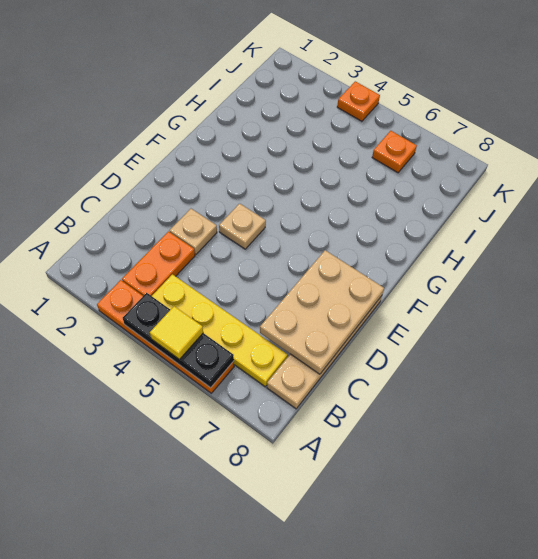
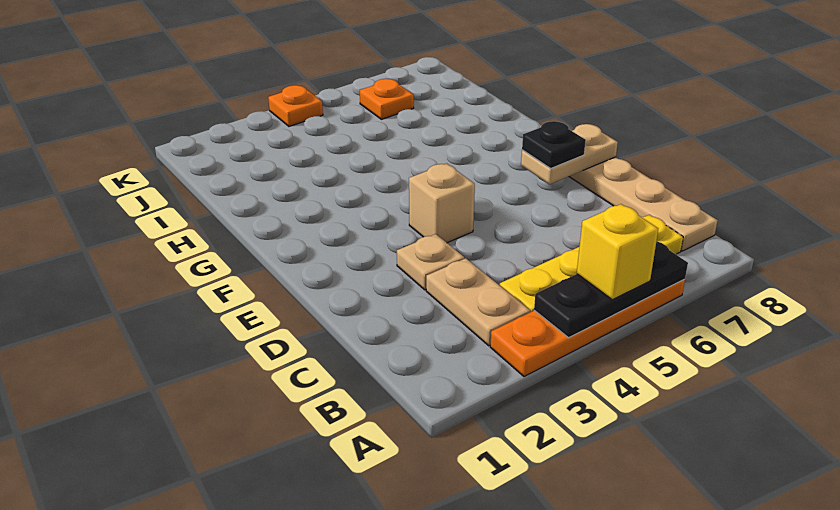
yellow tile A5 level 3 -> yellow brick A5 level 3
orange plate B3:C3 level 1 -> tan plate B3:C3 level 1
tan plate C7:E8 level 2 -> tan plate E7:E8 level 2
tan plate E4 level 1 -> tan brick E4 level 1
none -> black plate E7 level 3

